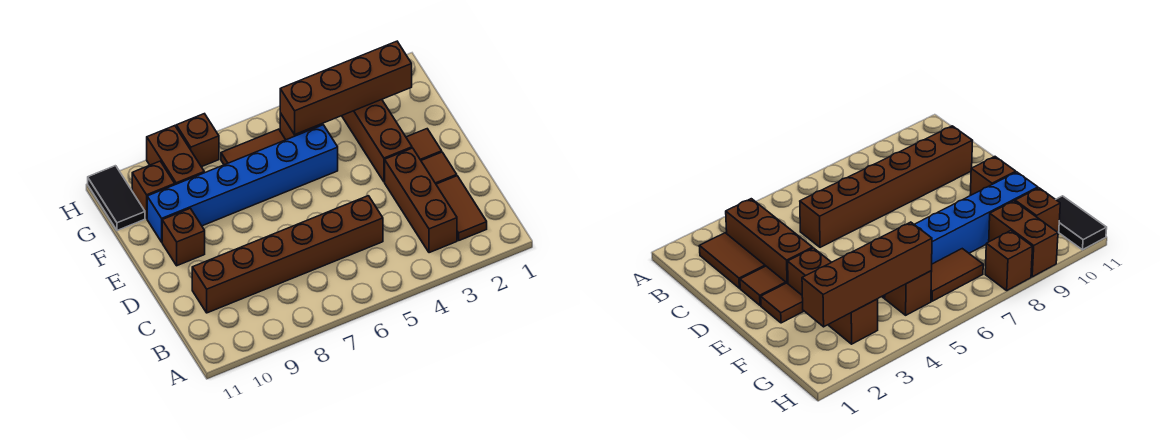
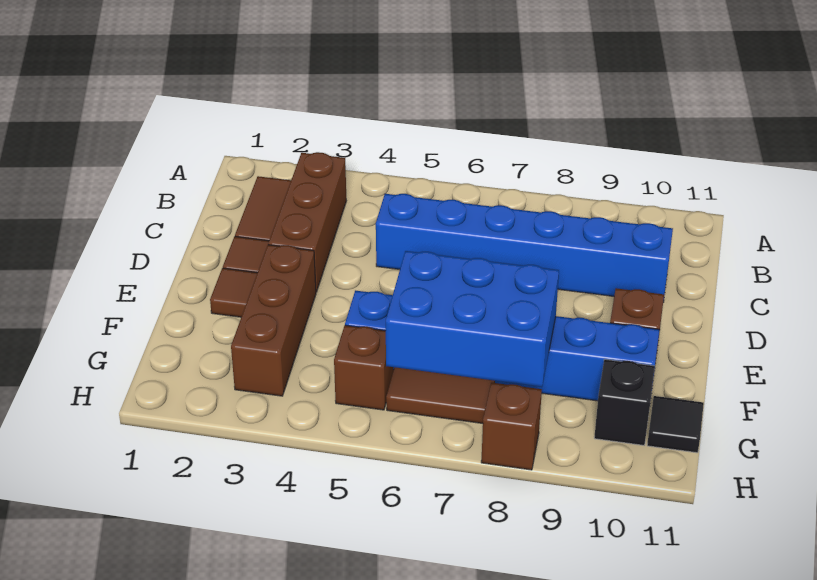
brown brick C5:C10 level 1 -> blue brick C5:C10 level 1
none -> blue brick F6:G8 level 2
brown brick G2:G5 level 2 -> none
brown brick G9:H9 level 1 -> none
brown brick G10 level 1 -> black brick G10 level 1
black tile G11:H11 level 1 -> black tile G11 level 1

